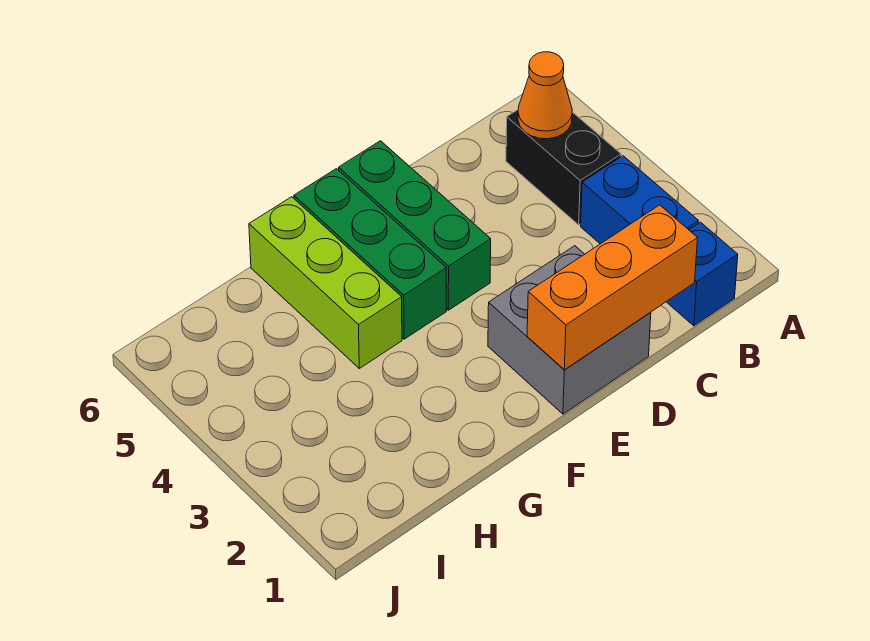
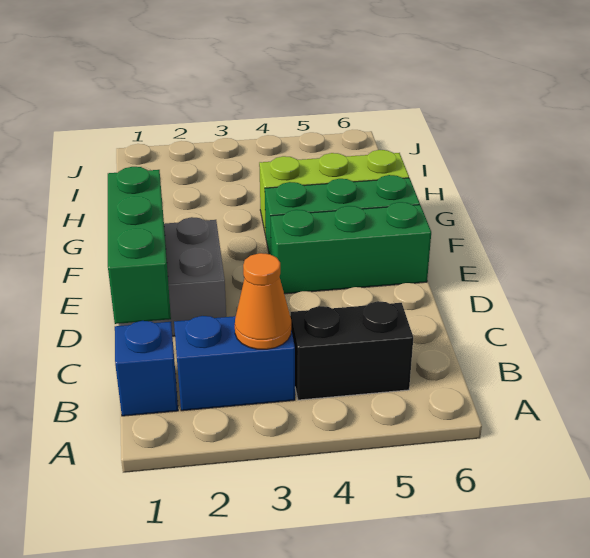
orange cone B5 level 2 -> orange cone B3 level 2
orange brick C1:E1 level 2 -> green brick C1:E1 level 2

